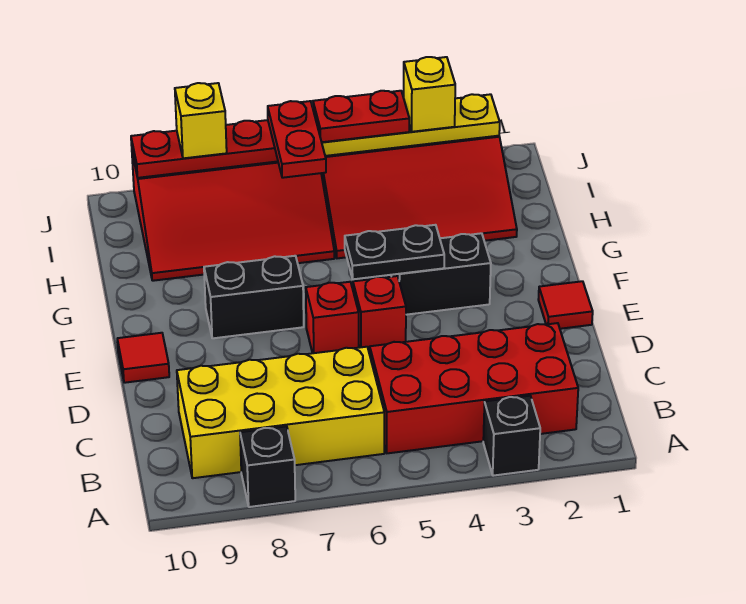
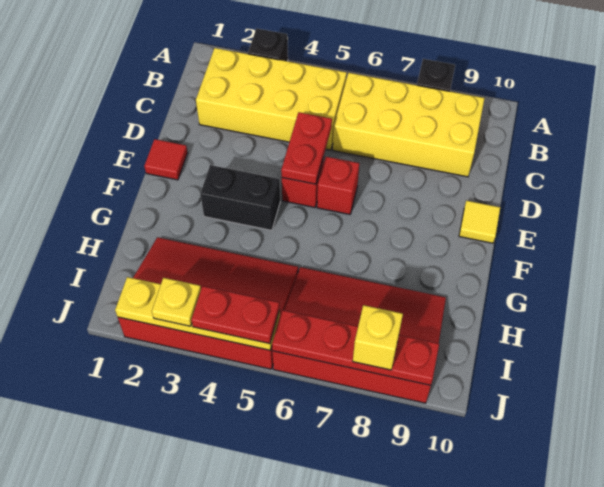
red brick B2:C5 level 1 -> yellow brick B2:C5 level 1
red tile E10 level 1 -> yellow tile E10 level 1
black plate F4:F5 level 2 -> none
black brick F7:F8 level 1 -> none
red plate I6:J6 level 3 -> red plate D5:E5 level 2
yellow brick J3 level 3 -> yellow plate J3 level 3

